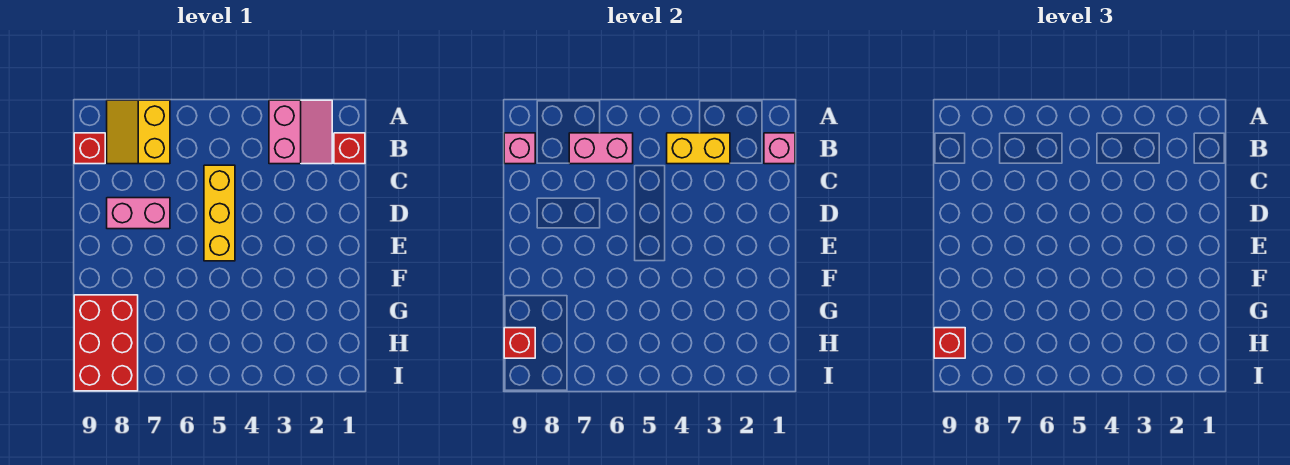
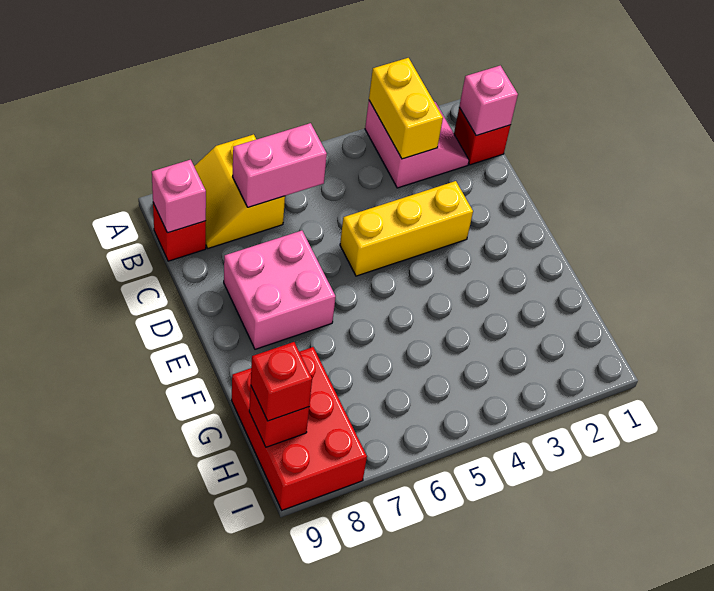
yellow brick B3:B4 level 2 -> yellow brick A3:B3 level 2
yellow brick C5:E5 level 1 -> yellow brick D3:D5 level 1
pink brick D7:D8 level 1 -> pink brick D7:E8 level 1

